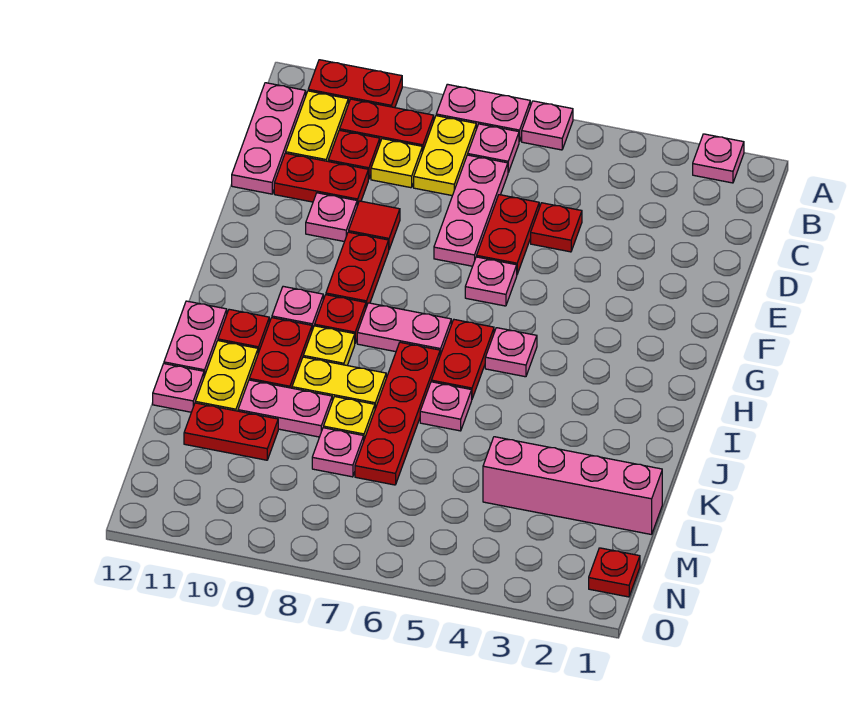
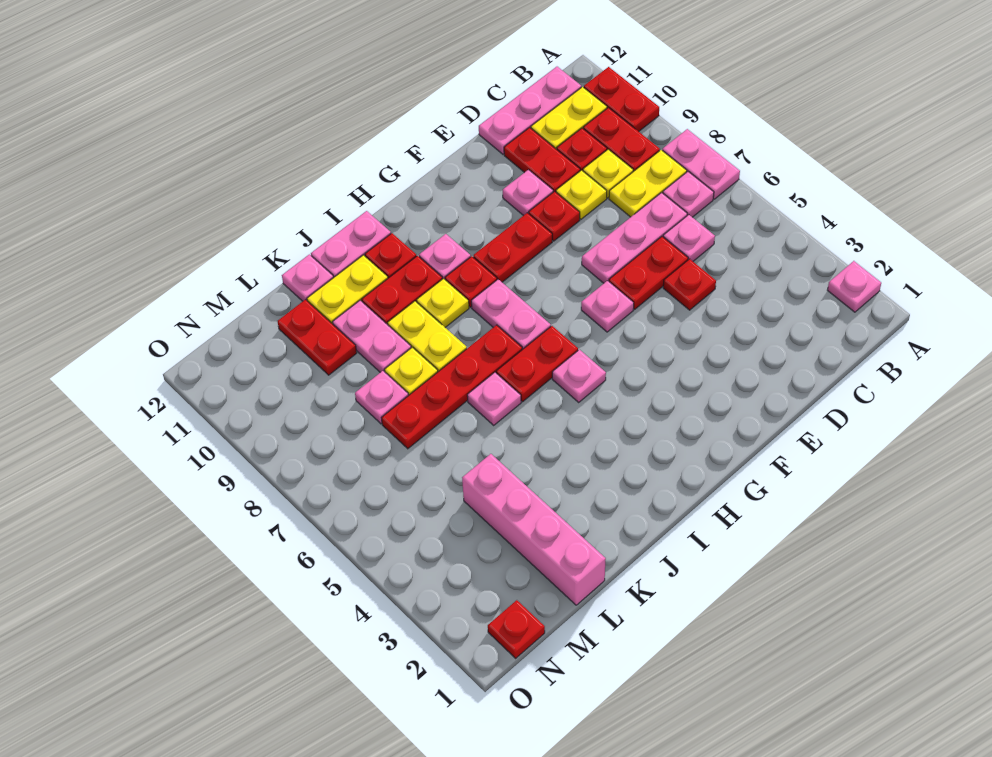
pink plate A6 level 1 -> pink plate C6 level 1
none -> yellow plate D9 level 1
red tile E9 level 1 -> red plate E9 level 1

